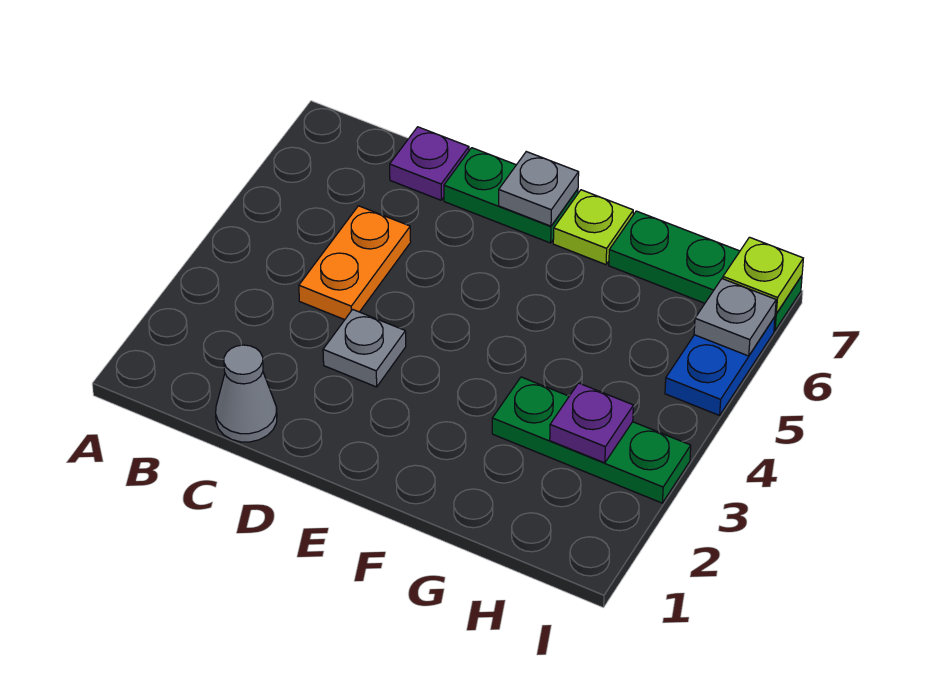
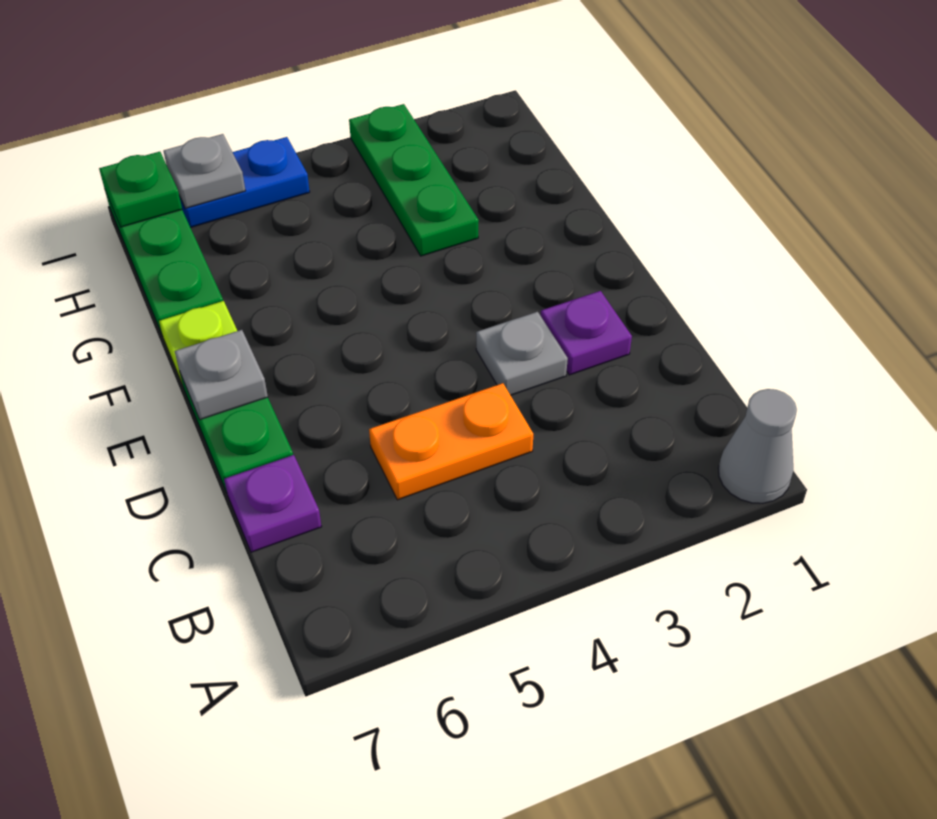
grey cone C1 level 1 -> grey cone A1 level 1
purple plate H3 level 2 -> purple plate D2 level 1
lime plate I7 level 2 -> green plate I7 level 2

